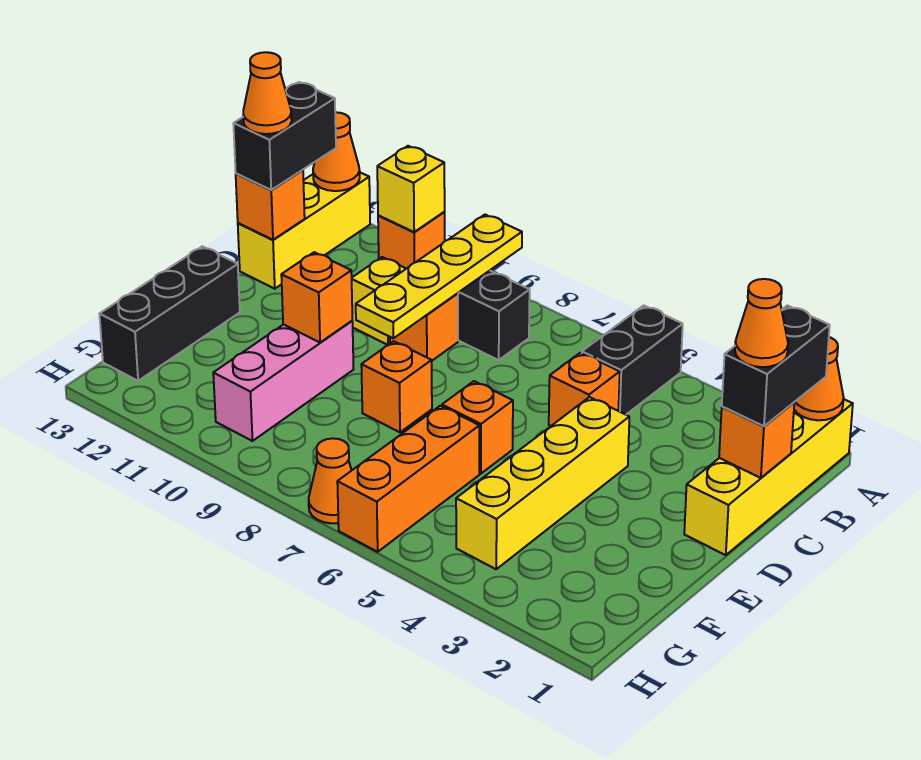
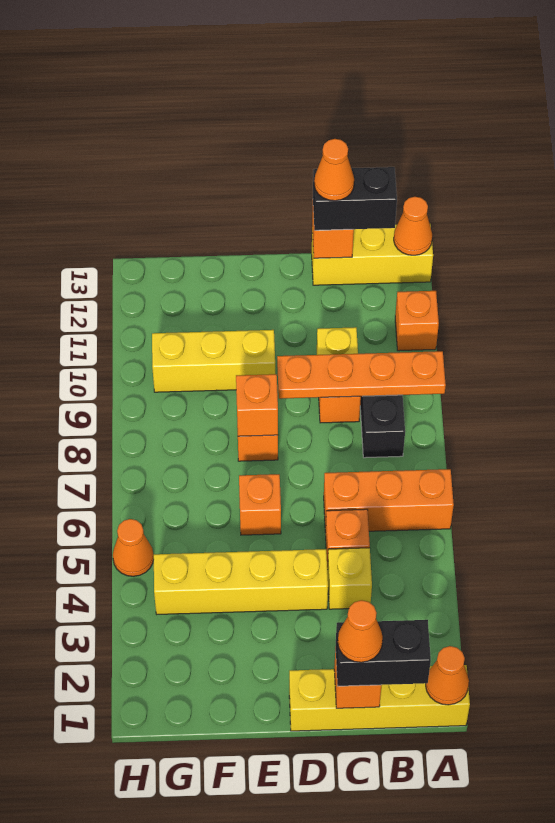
black brick A5:B5 level 1 -> none
yellow plate A9:D9 level 2 -> orange plate A9:D9 level 2
yellow brick A11 level 2 -> yellow brick C4 level 1
pink brick E10:G10 level 1 -> yellow brick E10:G10 level 1
orange brick E10 level 2 -> orange brick E8 level 2
black brick E13:G13 level 1 -> none
orange brick F6:H6 level 1 -> orange brick A6:C6 level 1
orange cone H7 level 1 -> orange cone H5 level 1

